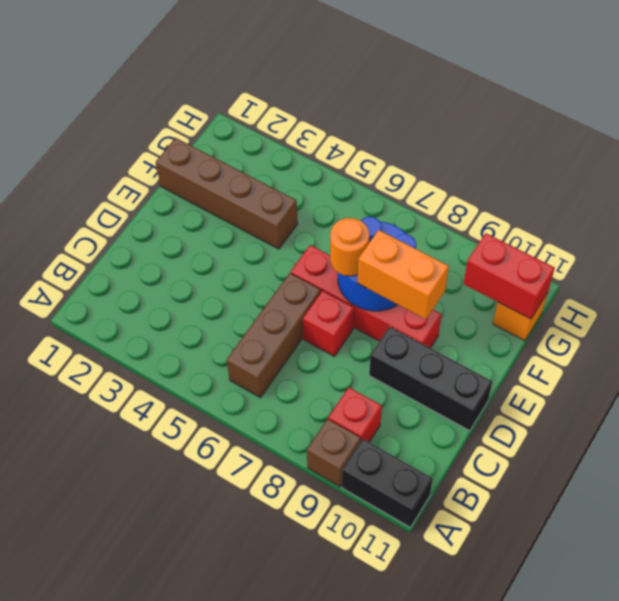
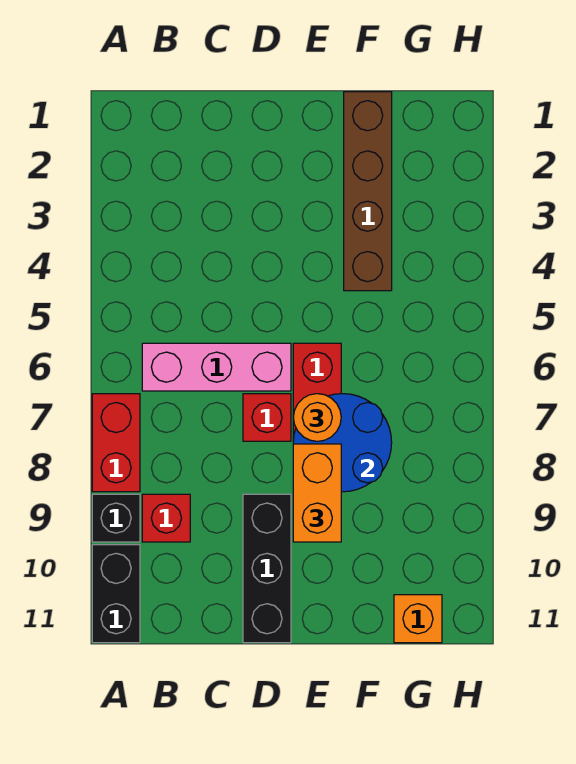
brown brick A9 level 1 -> black brick A9 level 1
brown brick B6:D6 level 1 -> pink brick B6:D6 level 1
red brick G10:G11 level 2 -> red brick A7:A8 level 1

